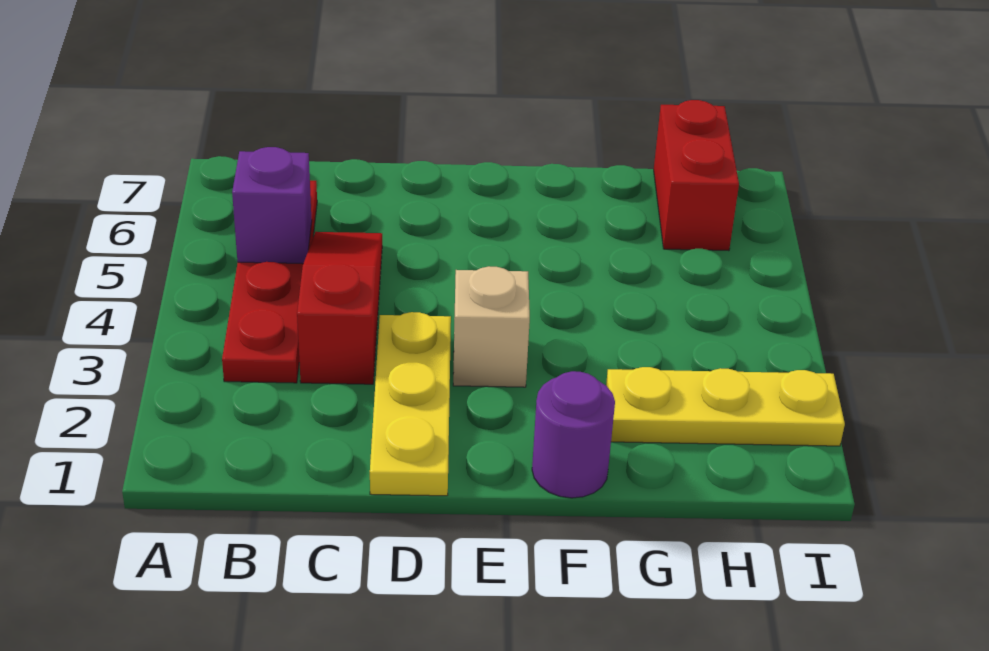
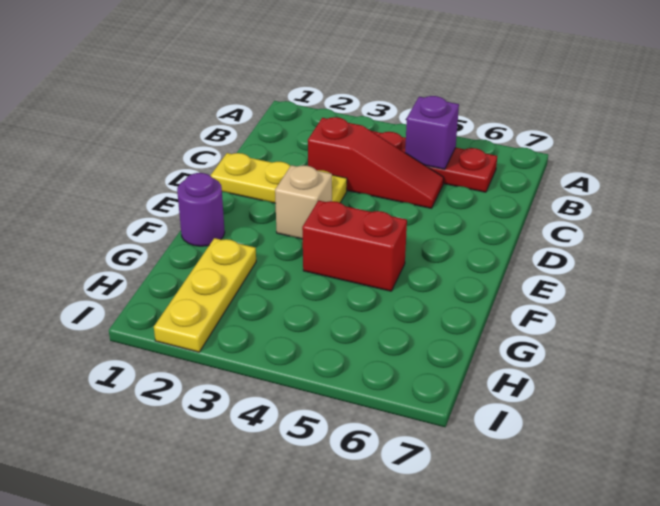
red brick H6:H7 level 1 -> red brick F4:F5 level 1

